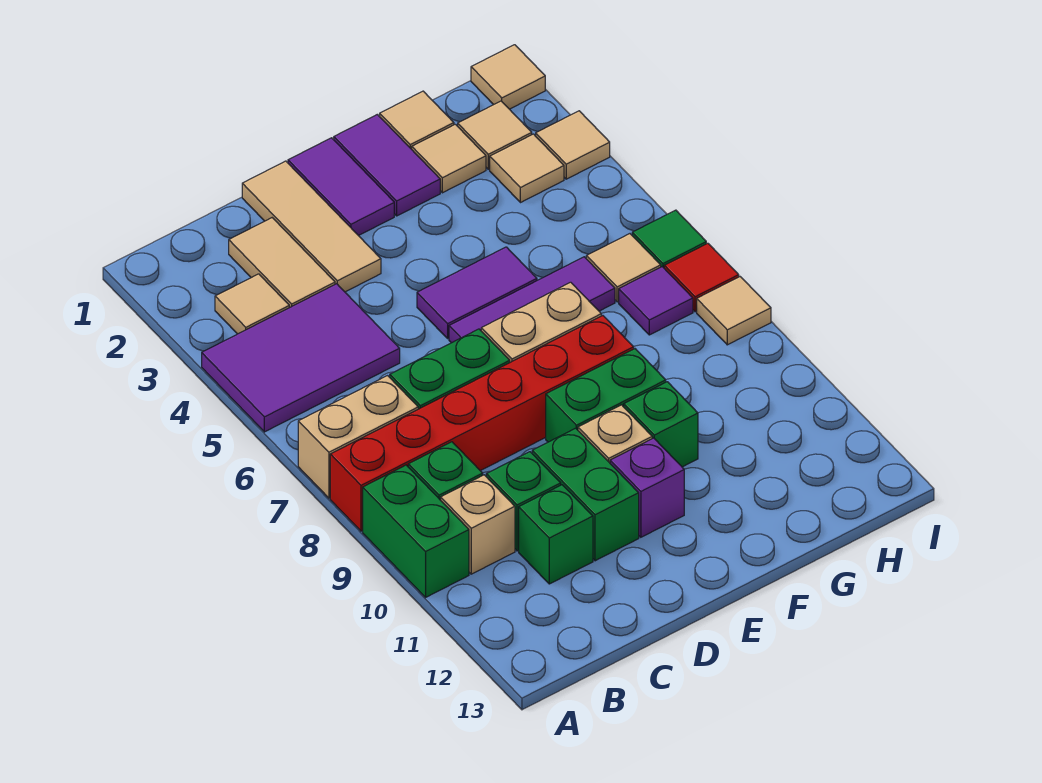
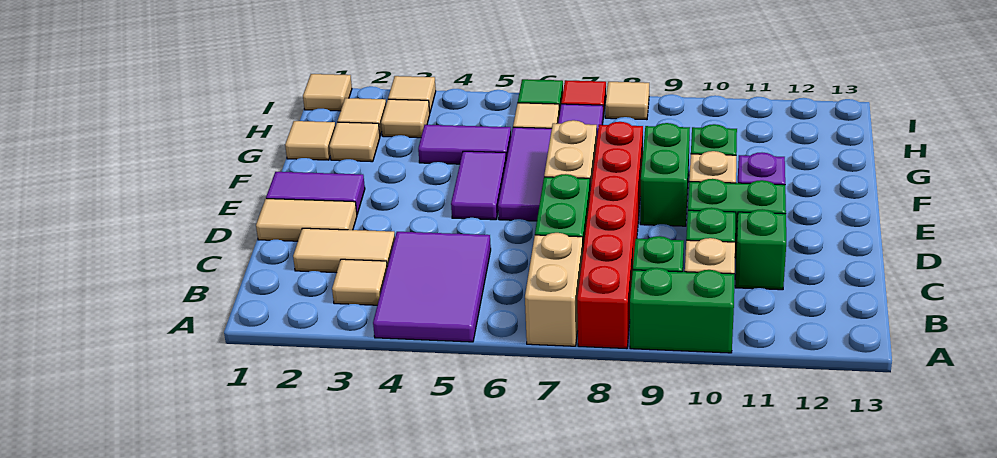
tan tile D1:D3 level 1 -> tan tile D1:D2 level 1
purple tile F1:F2 level 1 -> purple tile G4:G5 level 1

